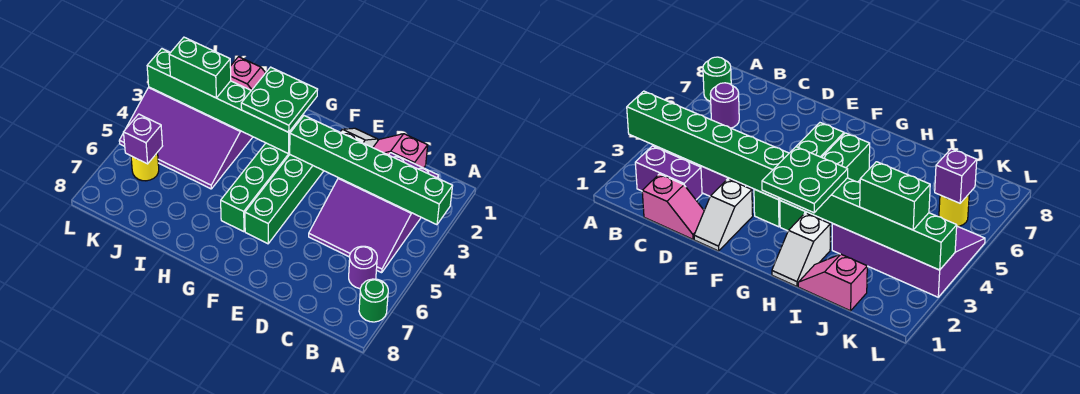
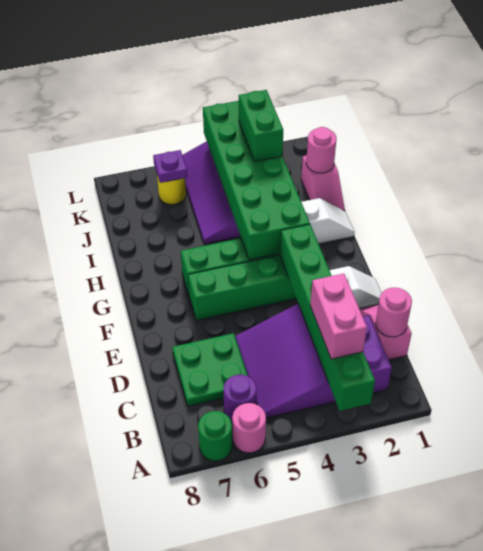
none -> pink round brick A6 level 1
none -> pink brick B3:C3 level 3
none -> pink round brick C1 level 2
green plate G2:H3 level 3 -> green plate C6:D7 level 1
green brick G3:L3 level 2 -> green brick G3:L4 level 2
none -> pink round brick J1 level 2
purple brick K6 level 2 -> purple plate K6 level 2

